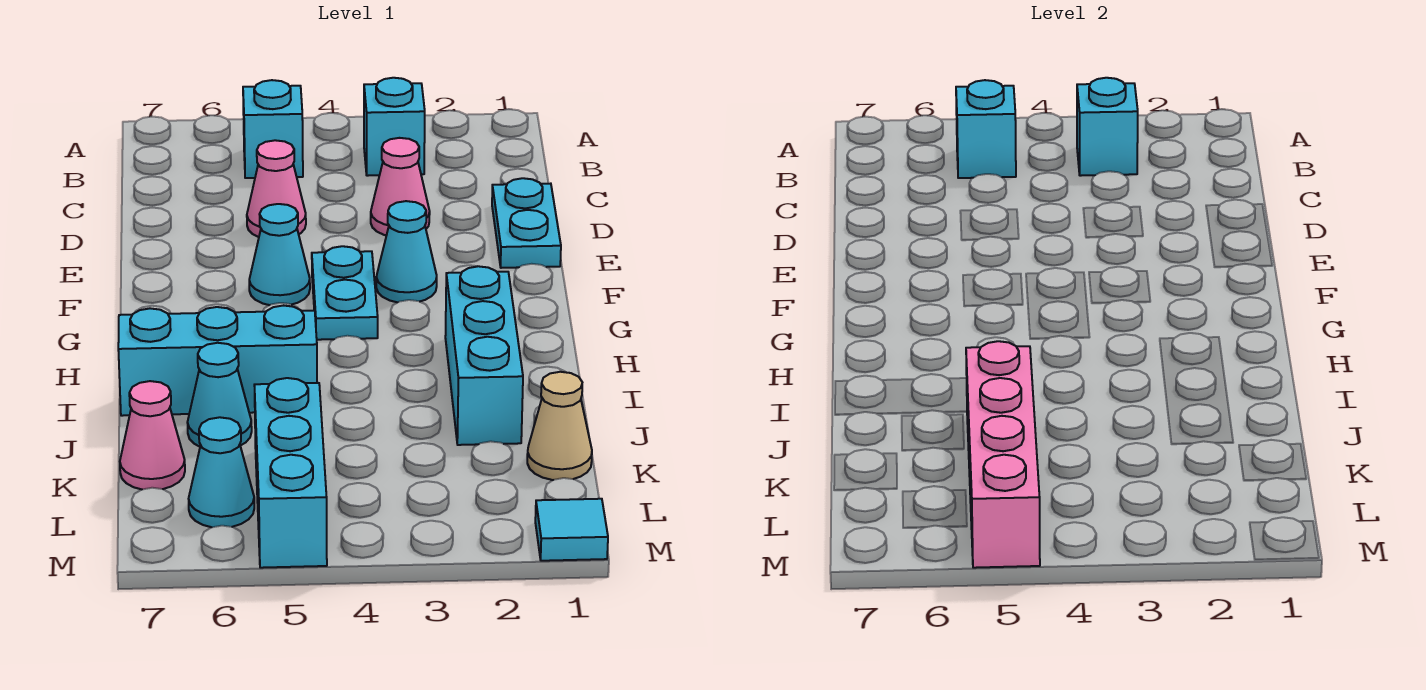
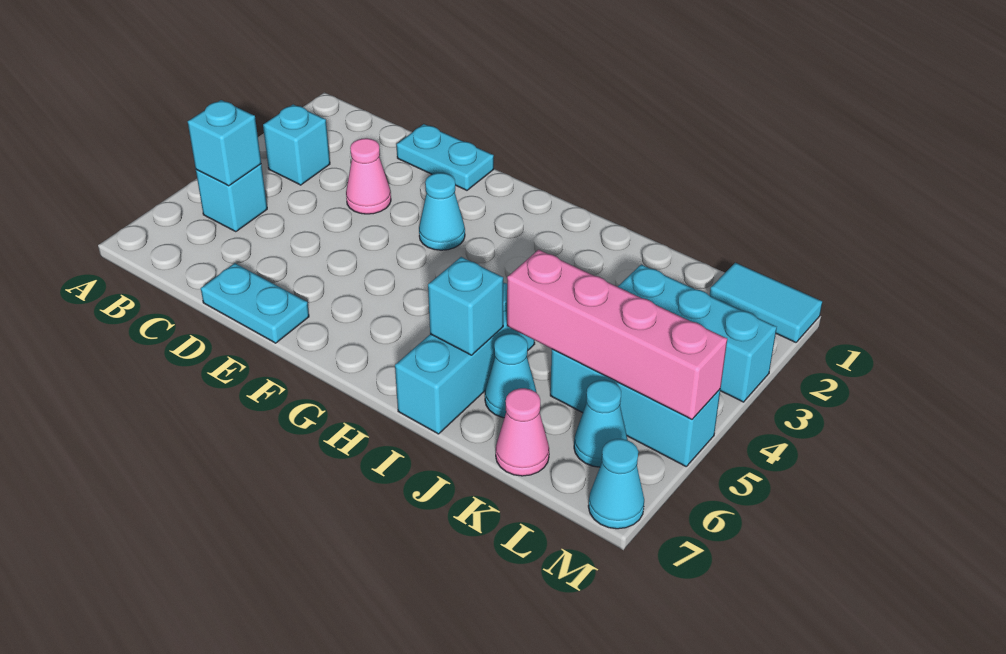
cyan brick B3 level 2 -> cyan brick I6 level 2
pink cone D5 level 1 -> none
cyan plate F4:G4 level 1 -> cyan plate D7:E7 level 1
cyan cone F5 level 1 -> cyan cone M7 level 1
cyan brick H2:J2 level 1 -> cyan brick K3:M3 level 1
tan cone K1 level 1 -> none
cyan tile M1 level 1 -> cyan tile L1:M1 level 1

